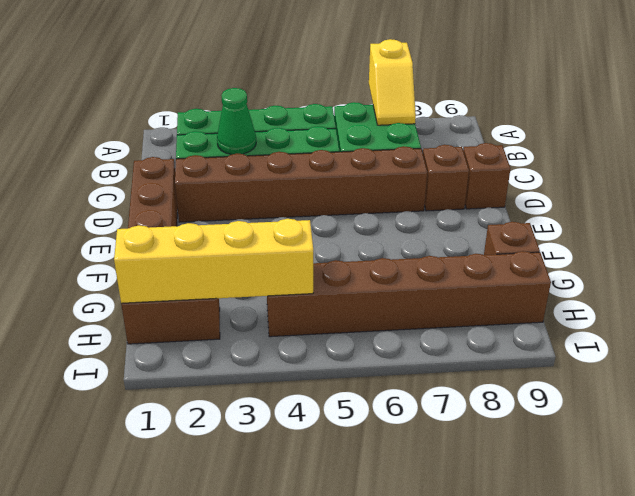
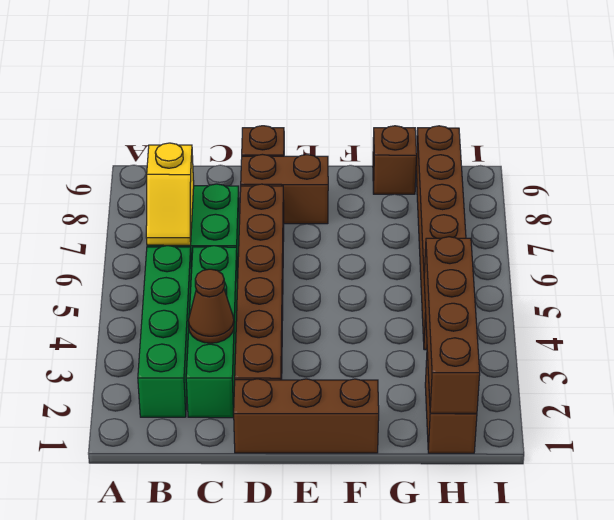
yellow slope A7:B7 level 2 top A -> yellow slope B6:B7 level 2 top 7
green cone C3 level 2 -> brown cone C3 level 2
brown brick D8 level 1 -> brown brick D8:E8 level 1
yellow brick H1:H4 level 2 -> brown brick H1:H4 level 2

